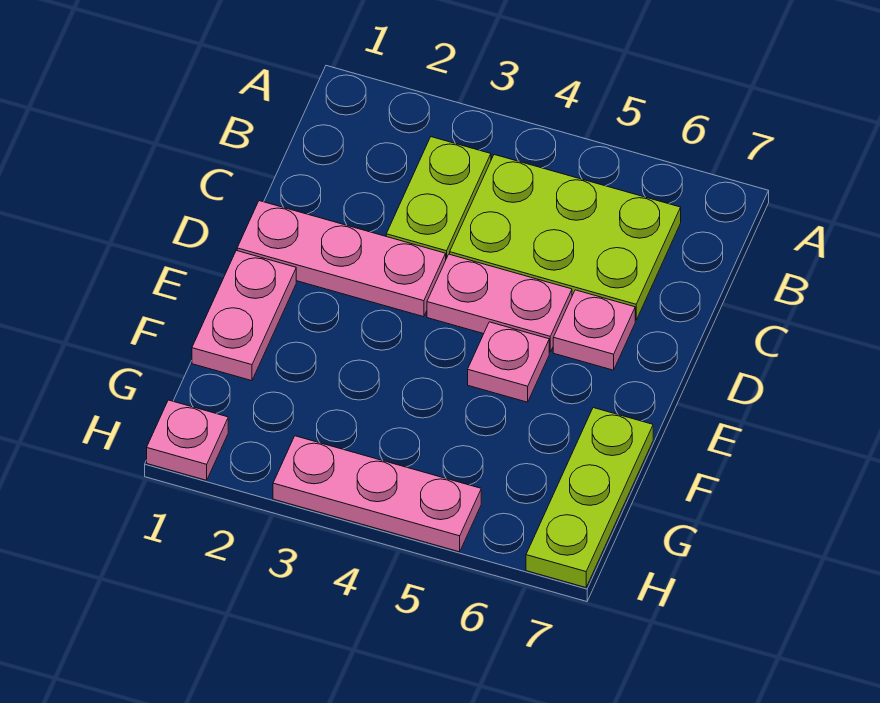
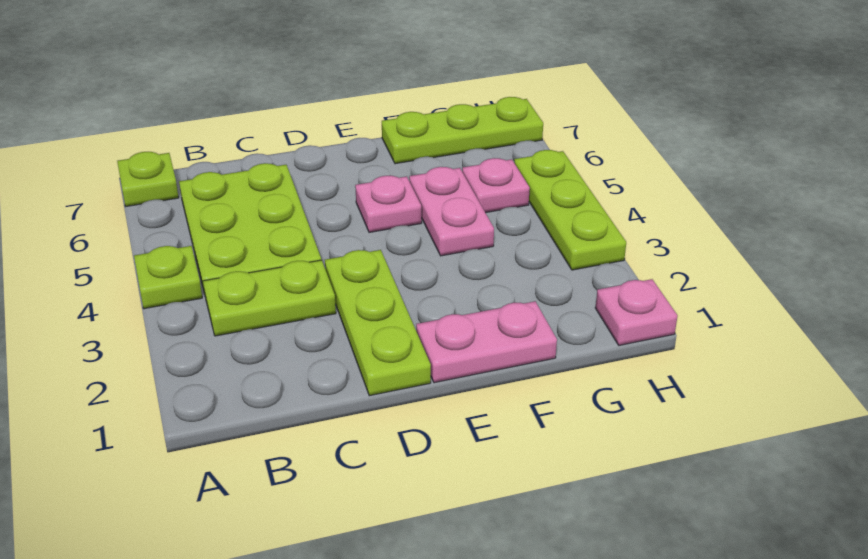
none -> lime plate A4 level 1
none -> lime plate A7 level 1
pink plate D1:D3 level 1 -> lime plate D1:D3 level 1
pink plate D4:D5 level 1 -> pink plate F4:F5 level 1
pink plate D6 level 1 -> pink plate G5 level 1
pink plate H3:H5 level 1 -> lime plate H3:H5 level 1

